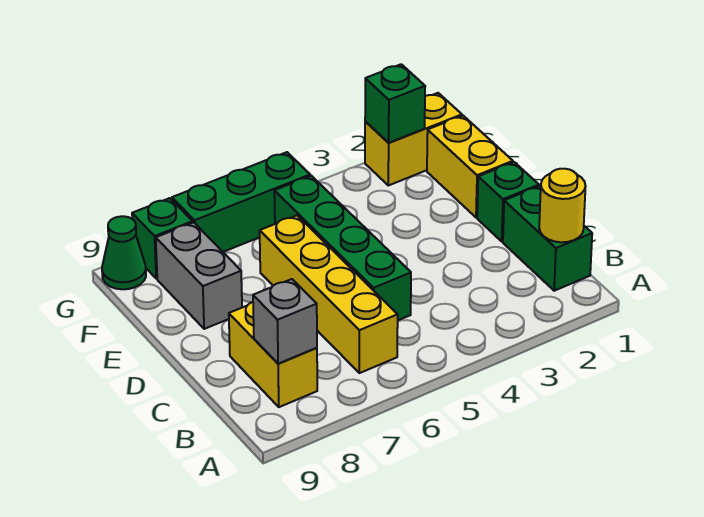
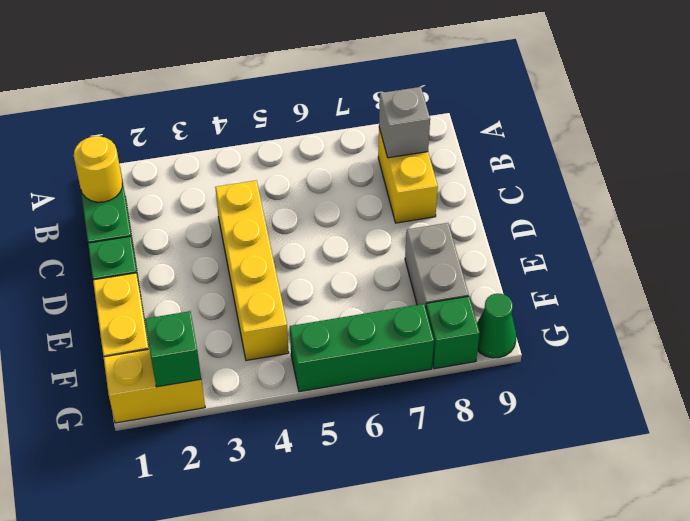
yellow brick B6:E6 level 1 -> yellow brick C4:F4 level 1
green brick C5:F5 level 1 -> none

